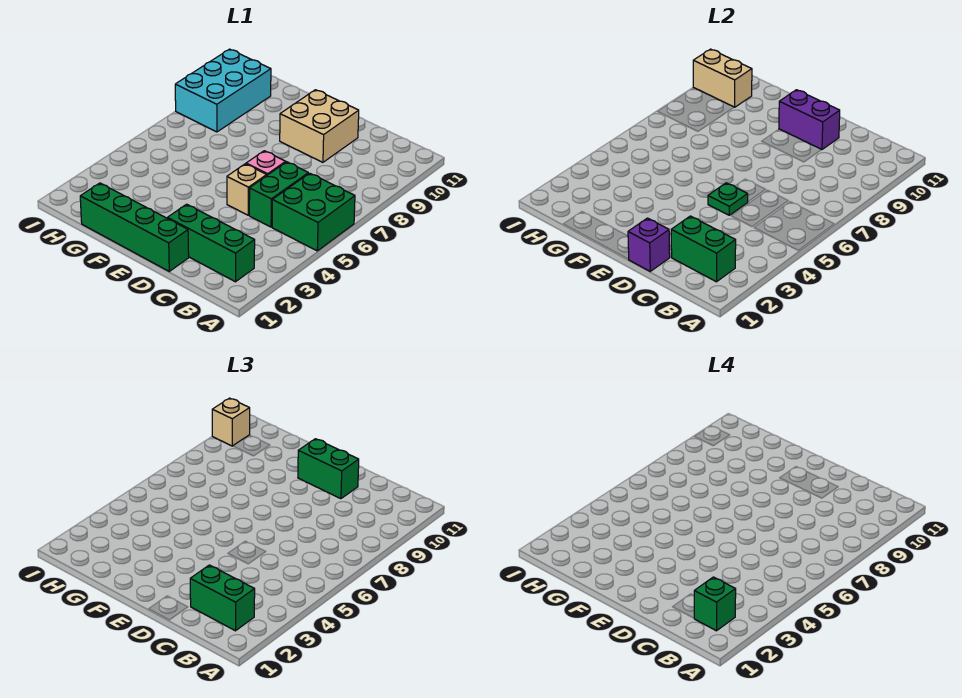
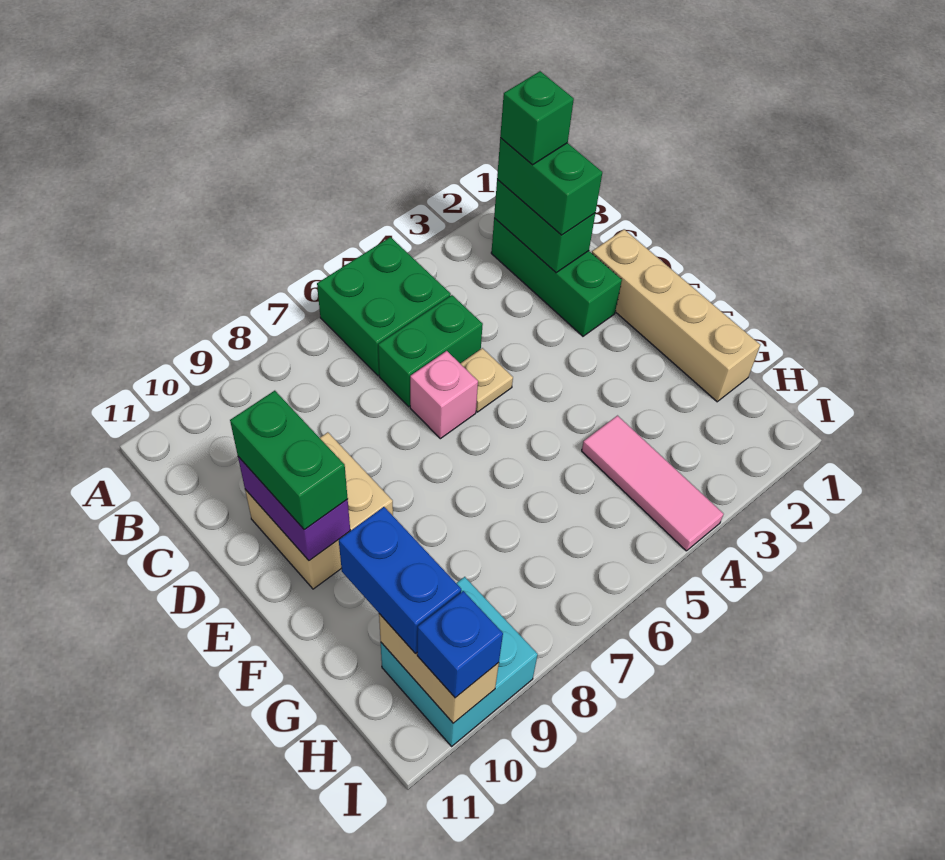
green brick D1:G1 level 1 -> tan brick D1:G1 level 1
purple brick D1 level 2 -> none
tan brick D5 level 1 -> tan plate D5 level 1
green plate D5 level 2 -> none
none -> pink tile G4:I4 level 1
none -> blue brick G10:H10 level 3
cyan brick H8:I10 level 1 -> cyan brick H9:I10 level 1
tan brick I10 level 3 -> blue brick I10 level 3

